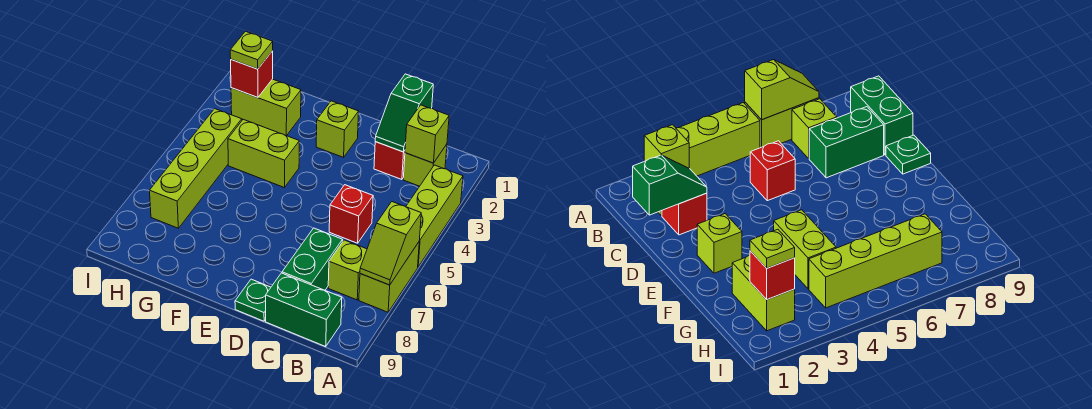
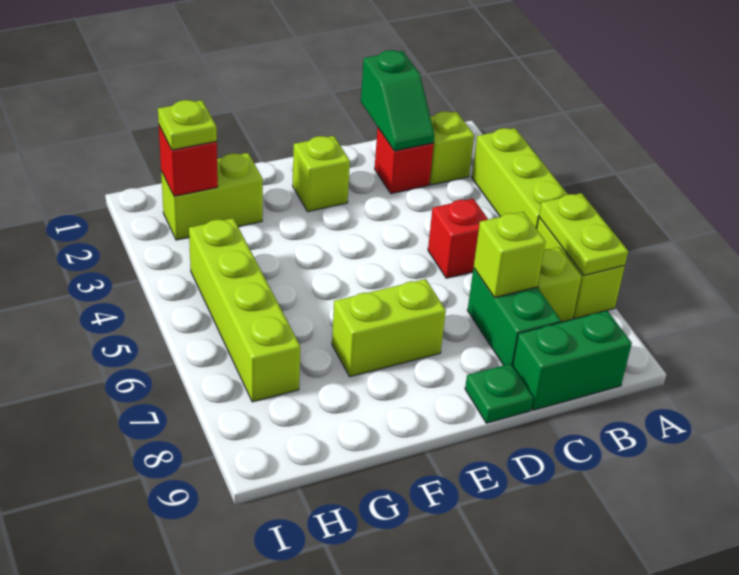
lime slope A6:A7 level 2 top 6 -> lime plate A6:A7 level 2
lime brick B2 level 2 -> lime brick C7 level 2
lime brick F4:G4 level 1 -> lime brick E7:F7 level 1

